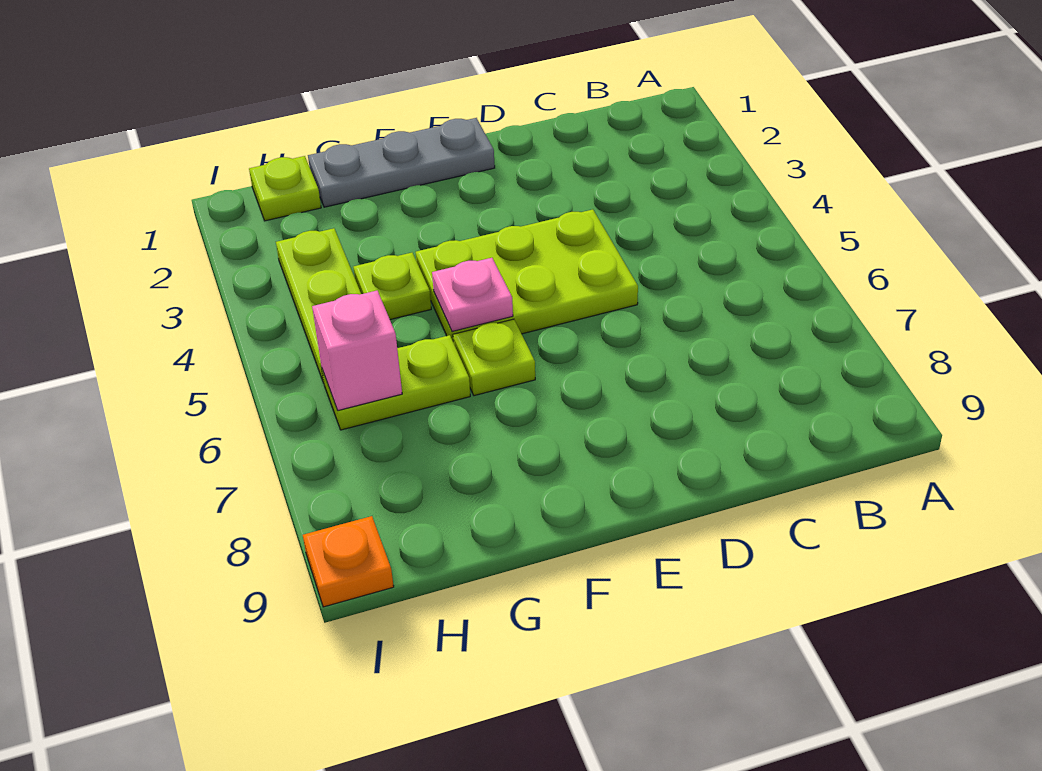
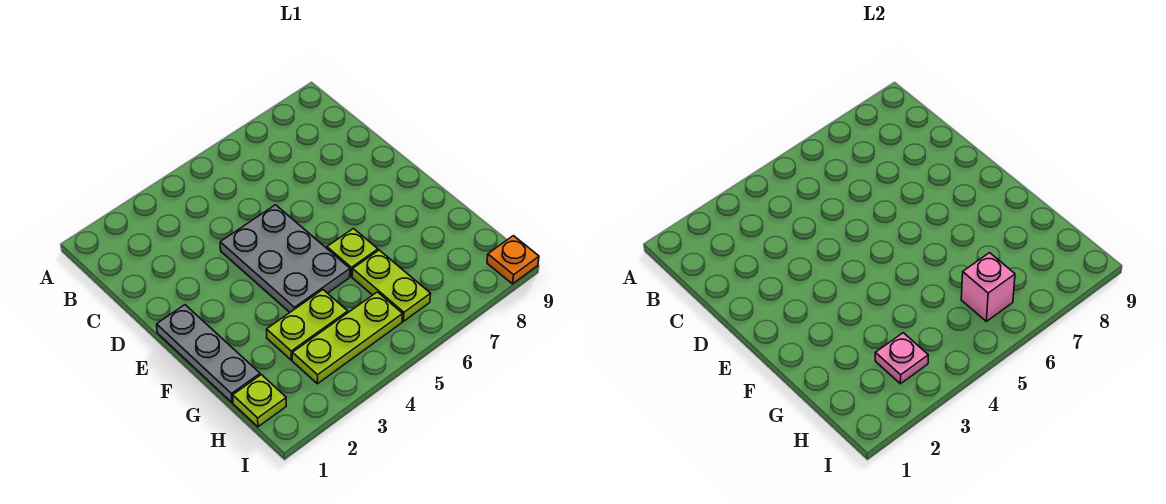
lime plate D4:F5 level 1 -> grey plate D4:F5 level 1
pink plate F5 level 2 -> pink plate H3 level 2
lime plate G4 level 1 -> lime plate G3:G4 level 1

